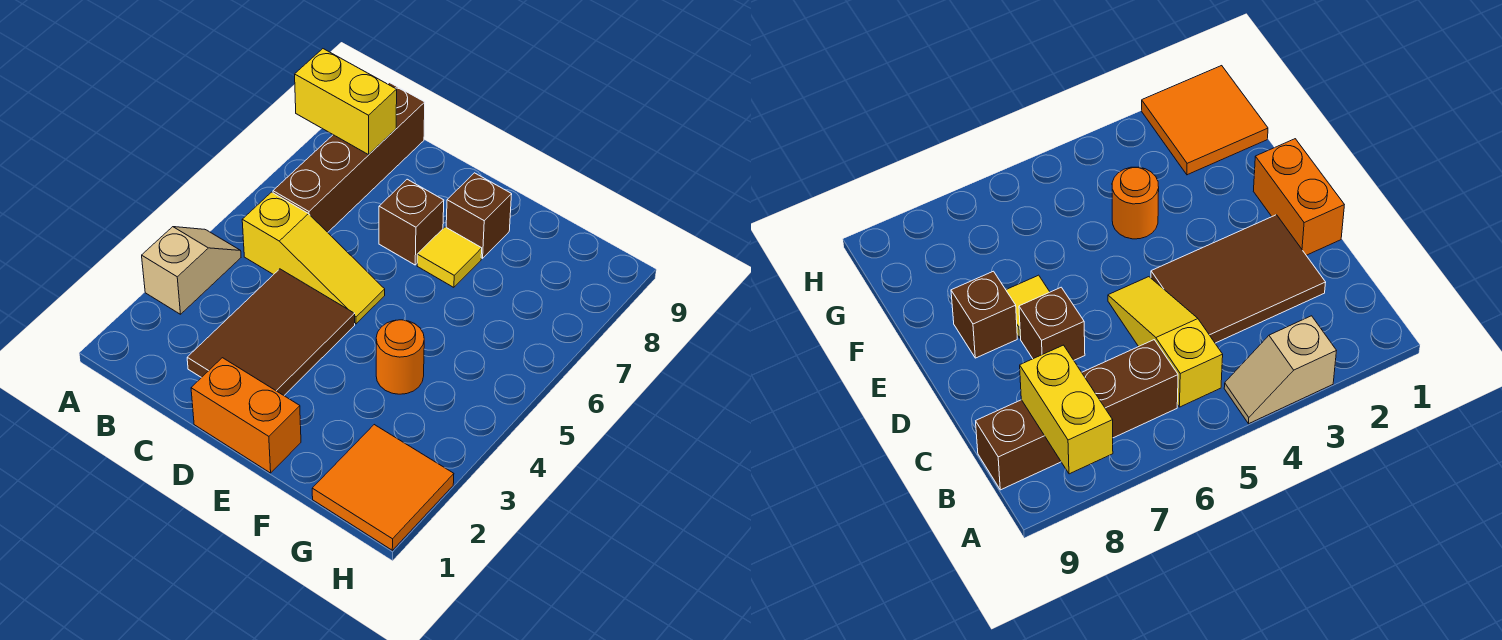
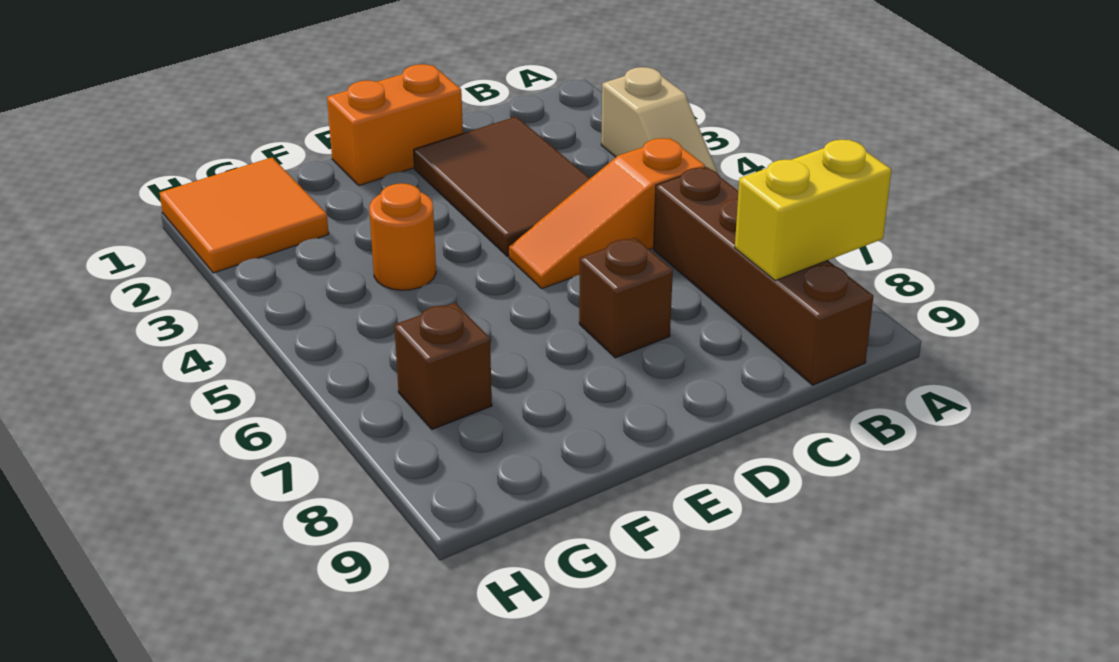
yellow slope B5:D5 level 1 top B -> orange slope B5:D5 level 1 top B
yellow tile E7 level 1 -> none
brown brick E8 level 1 -> brown brick G7 level 1

